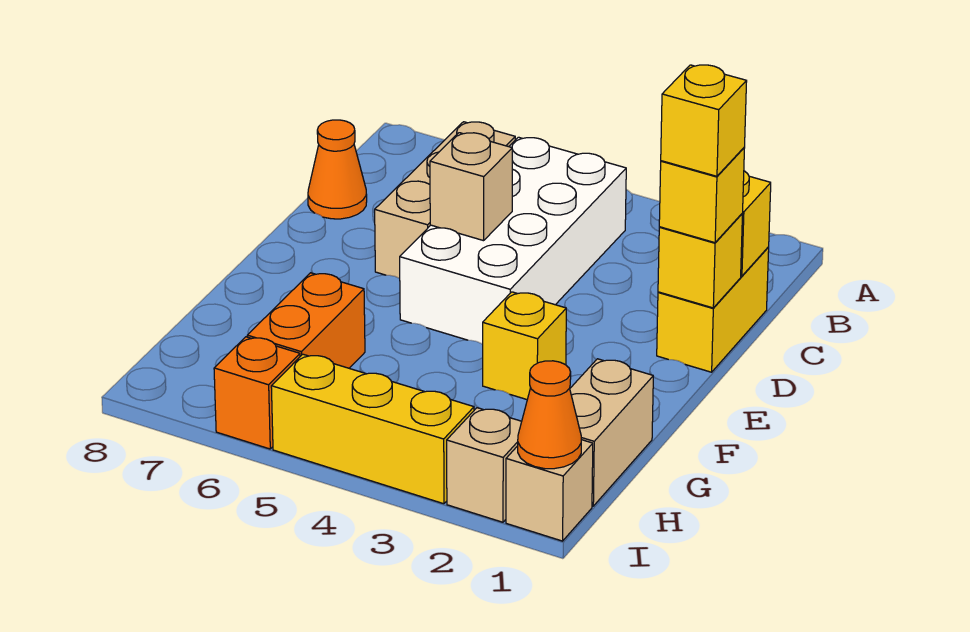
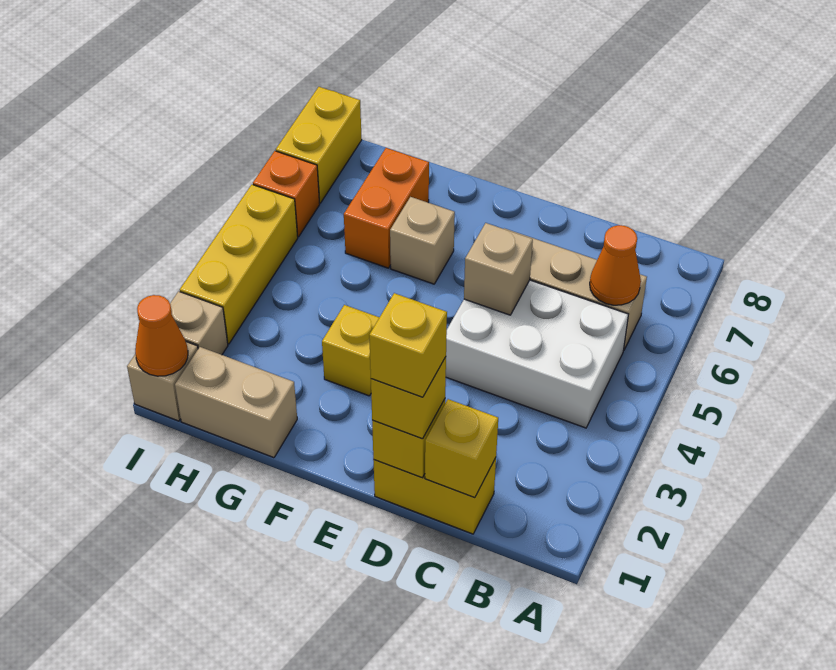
white brick B4:E5 level 1 -> white brick B4:D5 level 1
orange cone C8 level 1 -> orange cone B6 level 2
none -> tan brick F6 level 1
orange brick G6:H6 level 1 -> orange brick G6:G7 level 1
none -> yellow brick I7:I8 level 1

